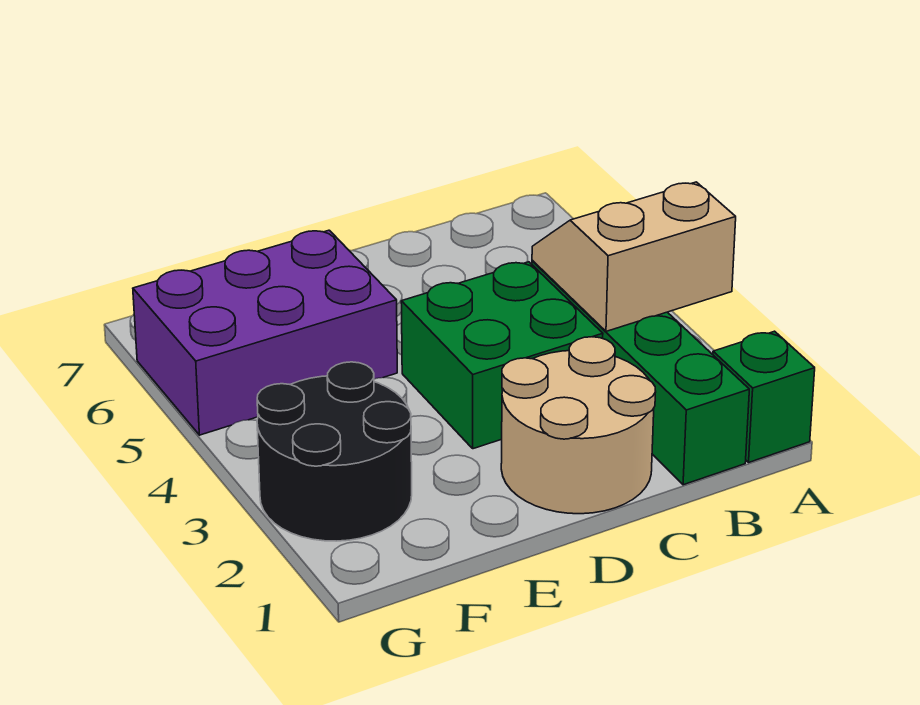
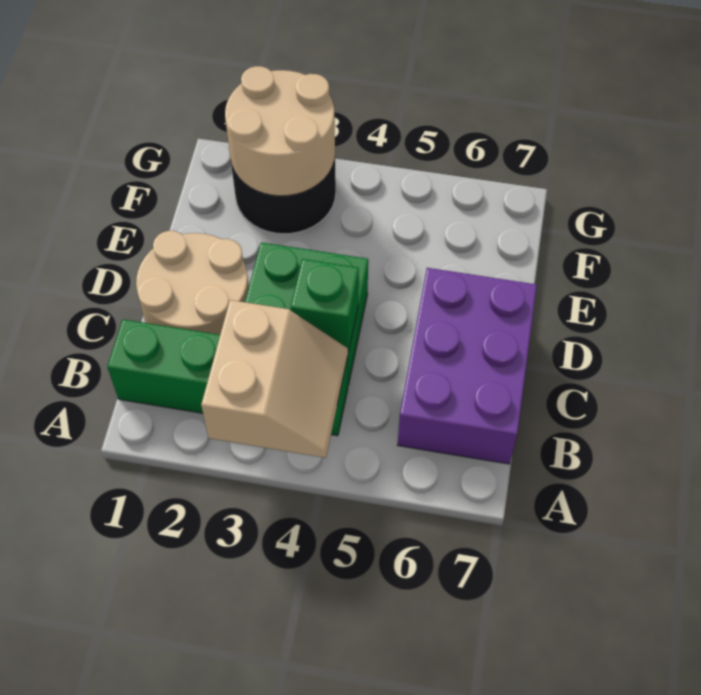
green brick A1 level 1 -> green brick C4 level 2
purple brick E5:G6 level 1 -> purple brick B6:D7 level 1
none -> tan round brick F2:G3 level 2

